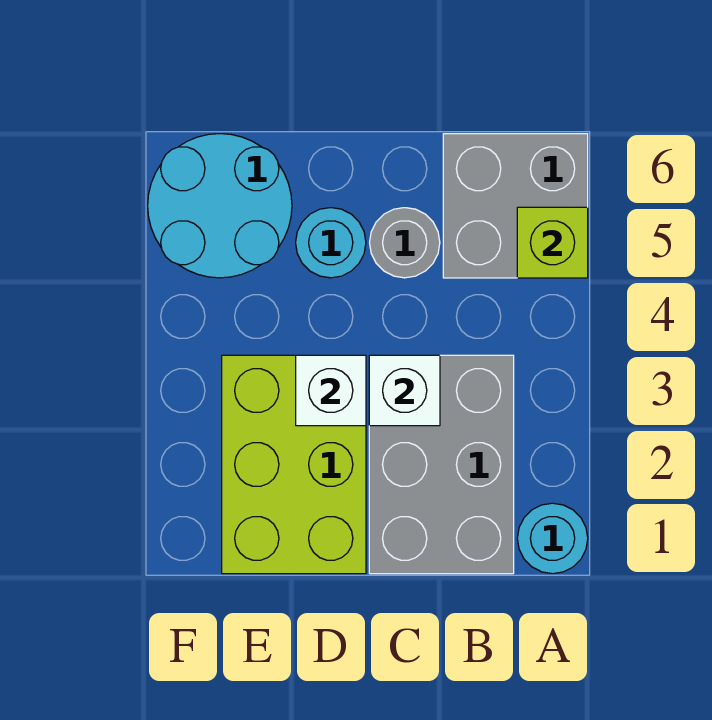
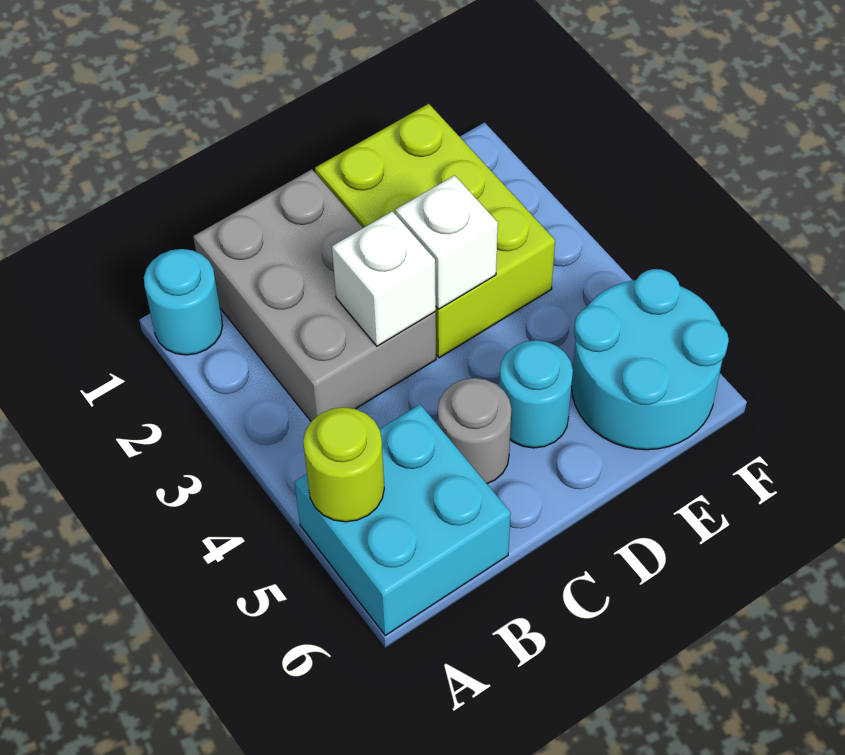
grey brick A5:B6 level 1 -> cyan brick A5:B6 level 1
lime brick A5 level 2 -> lime round brick A5 level 2

